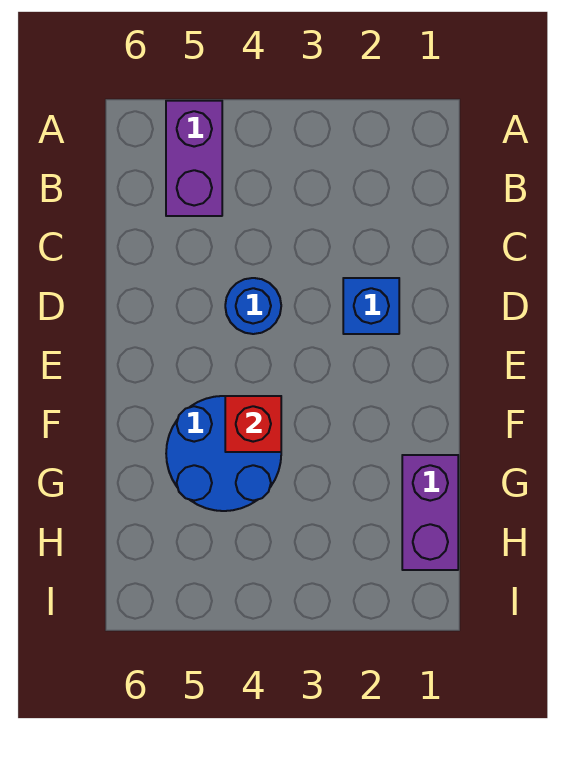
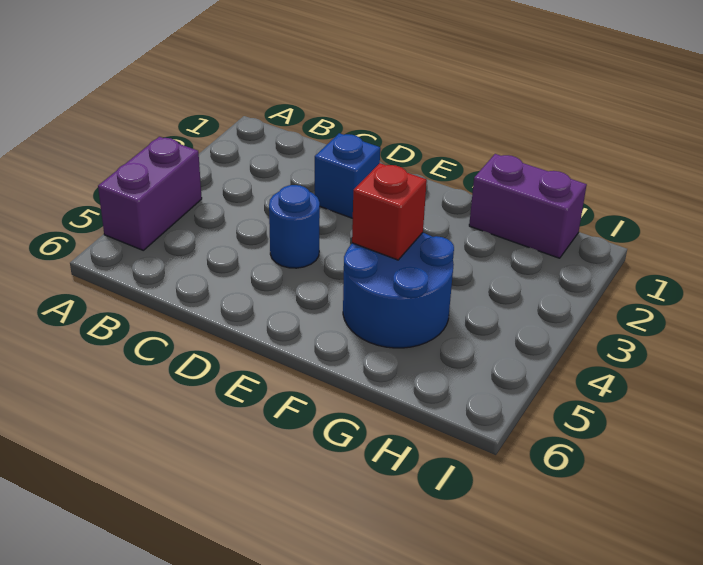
purple brick A5:B5 level 1 -> purple brick A4:A5 level 1

